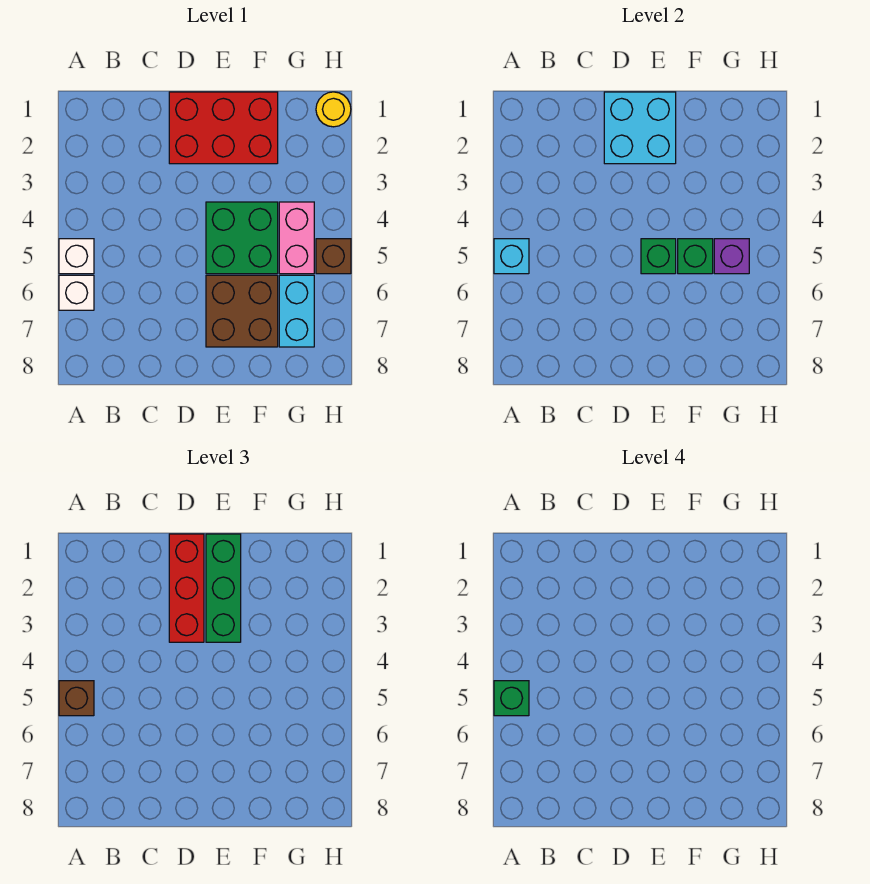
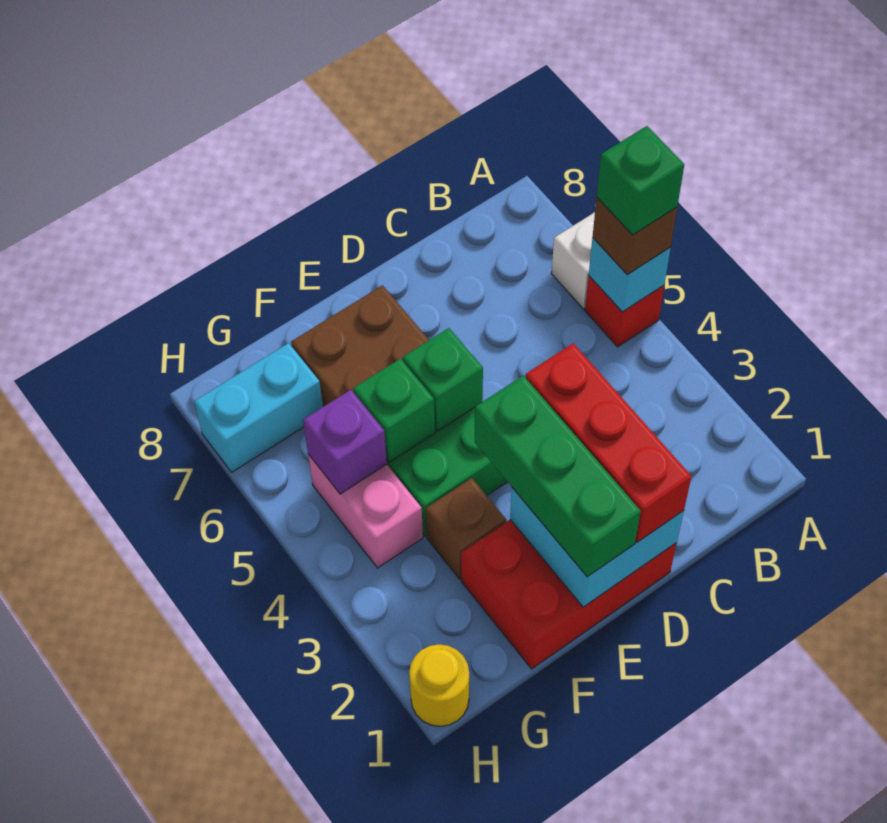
white brick A5 level 1 -> red brick A5 level 1
cyan brick G6:G7 level 1 -> cyan brick G7:H7 level 1
brown brick H5 level 1 -> brown brick F3 level 1

